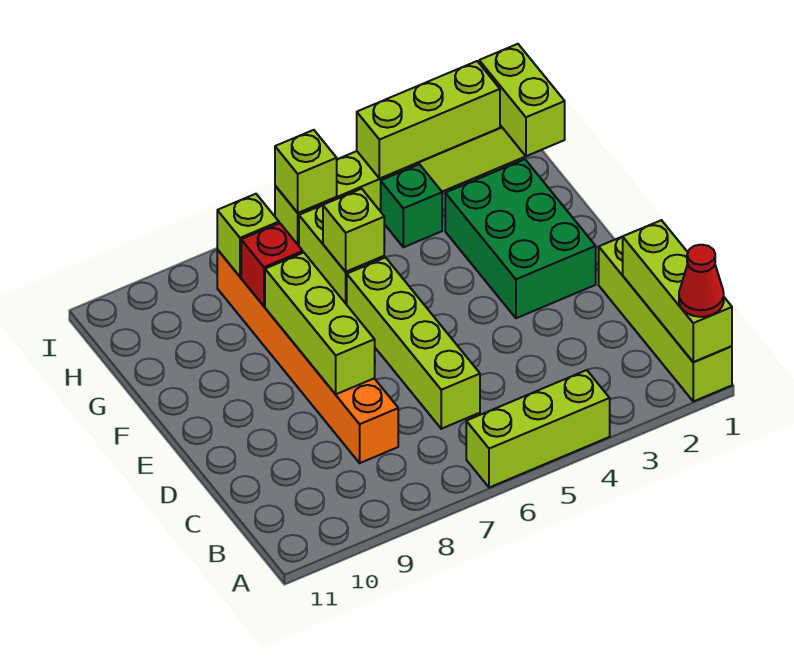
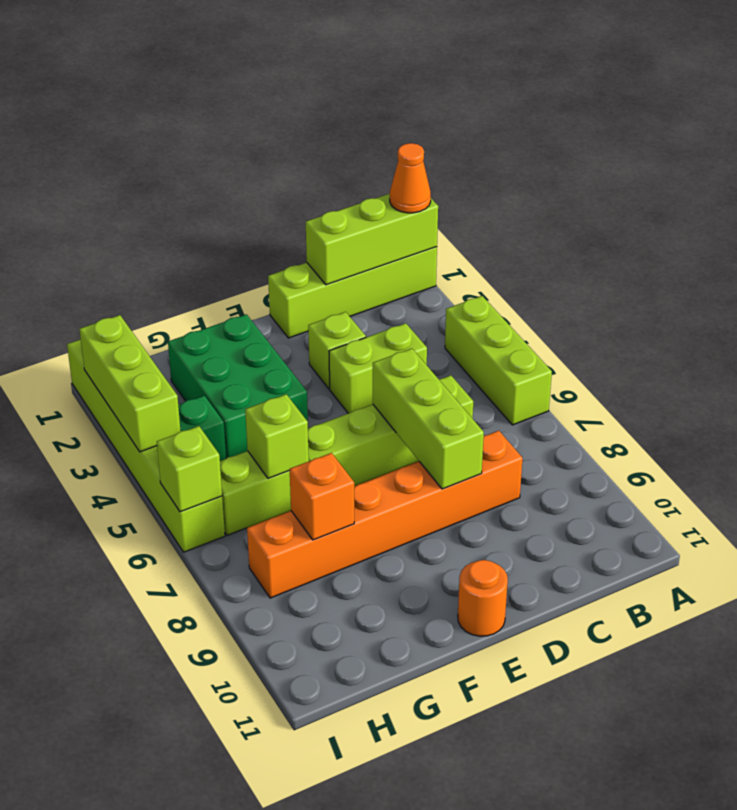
red cone A1 level 3 -> orange cone A1 level 3
lime brick D8:F8 level 2 -> lime brick D6:D8 level 2
green brick E2:G3 level 1 -> green brick F2:G4 level 1
none -> orange round brick E11 level 1
red brick G8 level 2 -> orange brick G8 level 2
lime brick H1:I1 level 2 -> lime brick C4:D4 level 1
lime brick H8 level 2 -> lime brick D3 level 1

